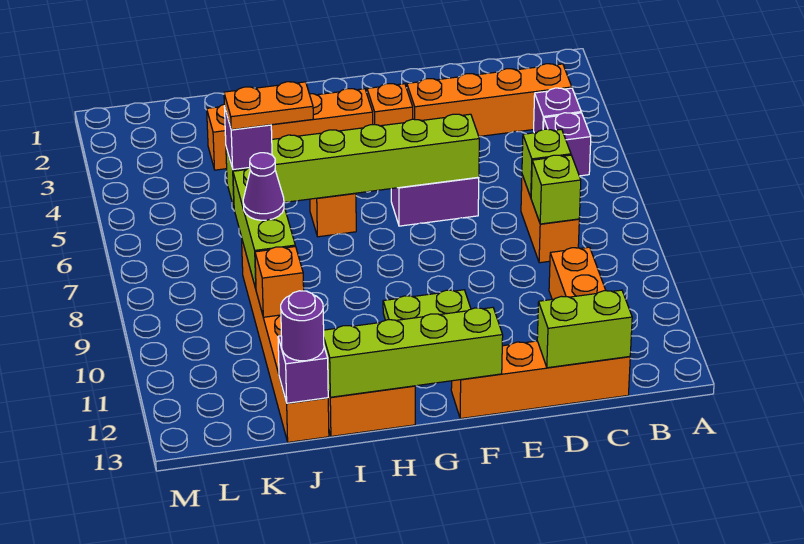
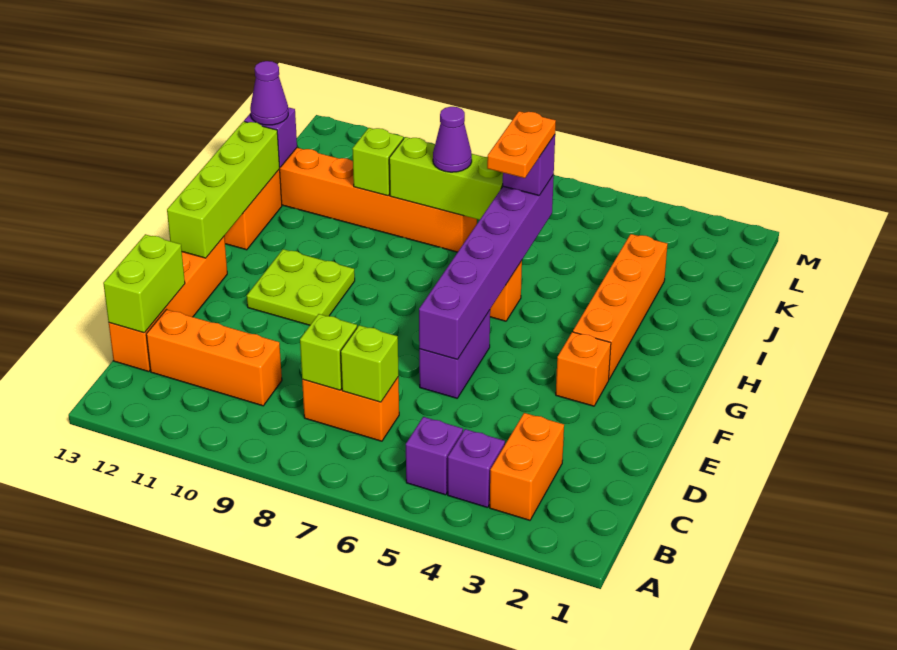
orange brick B3:E3 level 1 -> orange brick B3:C3 level 1
lime brick E6:J6 level 2 -> purple brick E6:J6 level 2
orange brick J10 level 2 -> lime brick J10 level 2
purple round brick J13 level 3 -> purple cone J13 level 3

